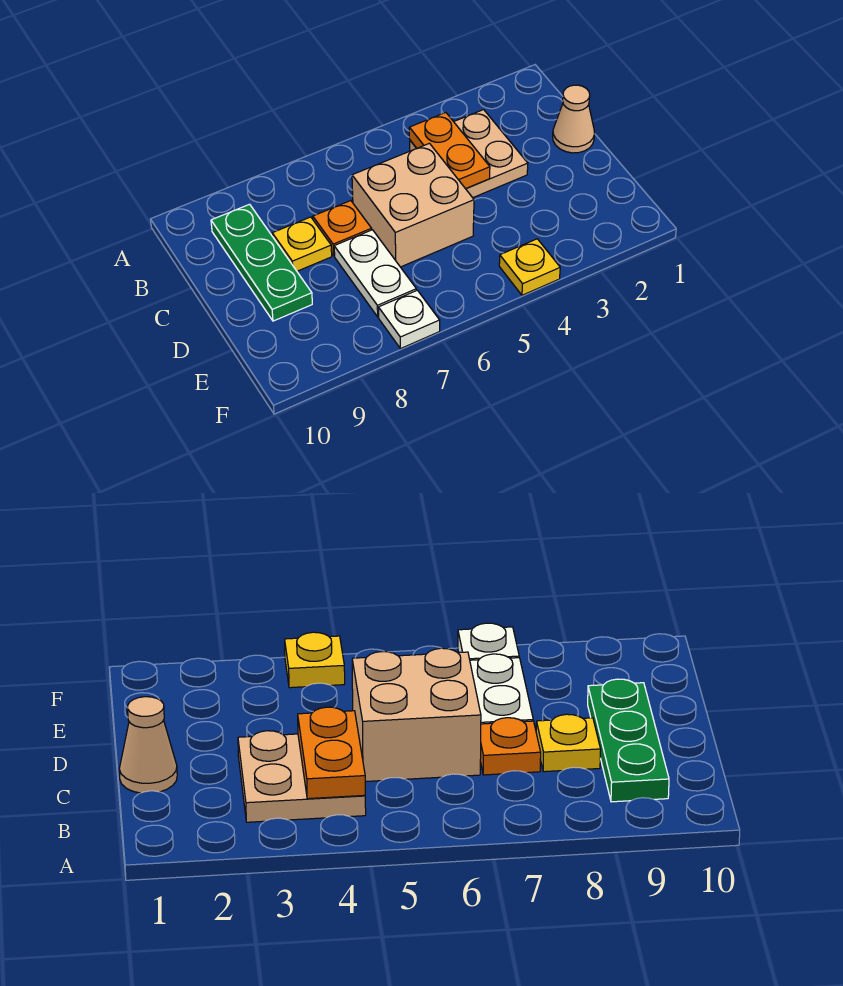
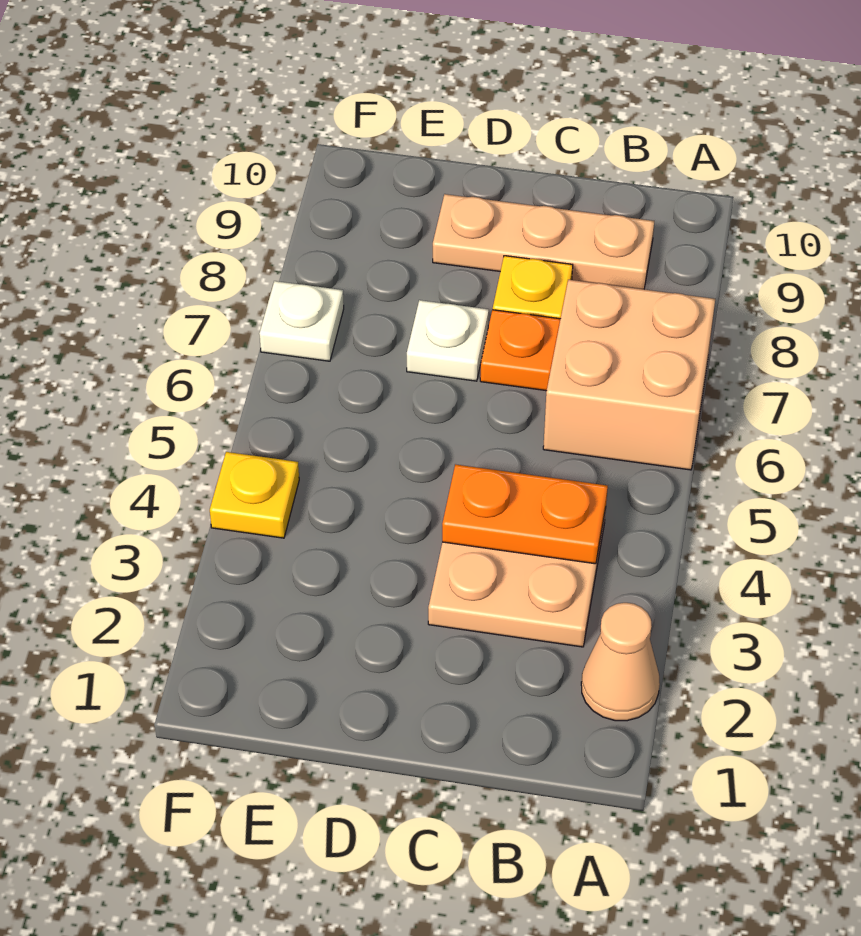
green plate B9:D9 level 1 -> tan plate B9:D9 level 1
tan cone C1 level 1 -> tan cone A2 level 1
tan brick C5:D6 level 1 -> tan brick A6:B7 level 1
white plate D7:E7 level 1 -> white plate D7 level 1

